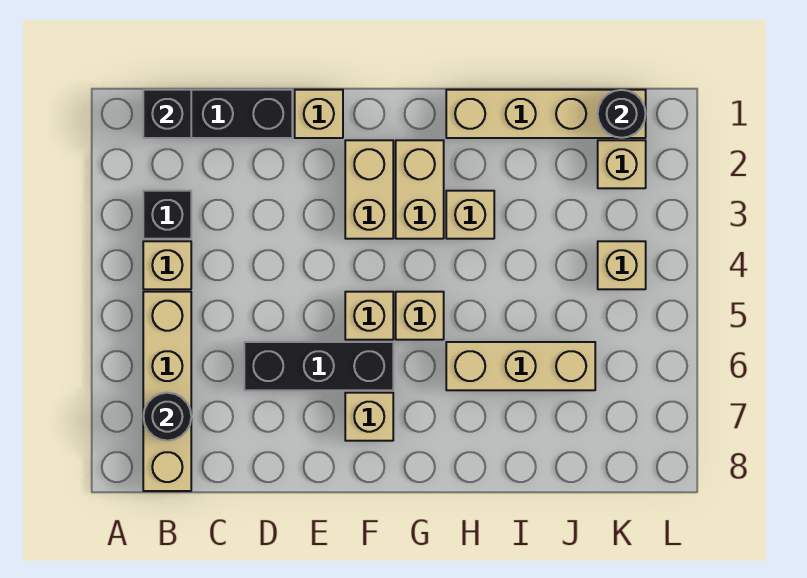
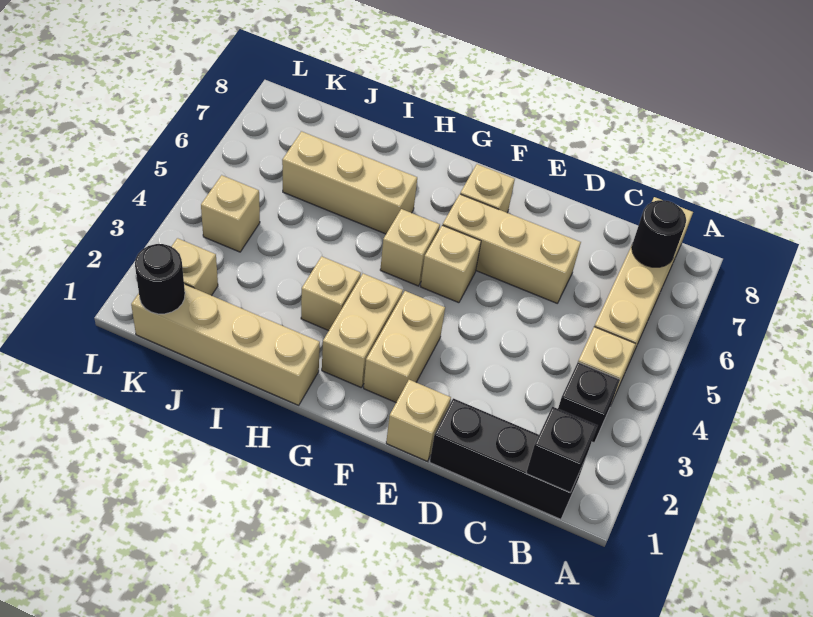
black brick D6:F6 level 1 -> tan brick D6:F6 level 1

